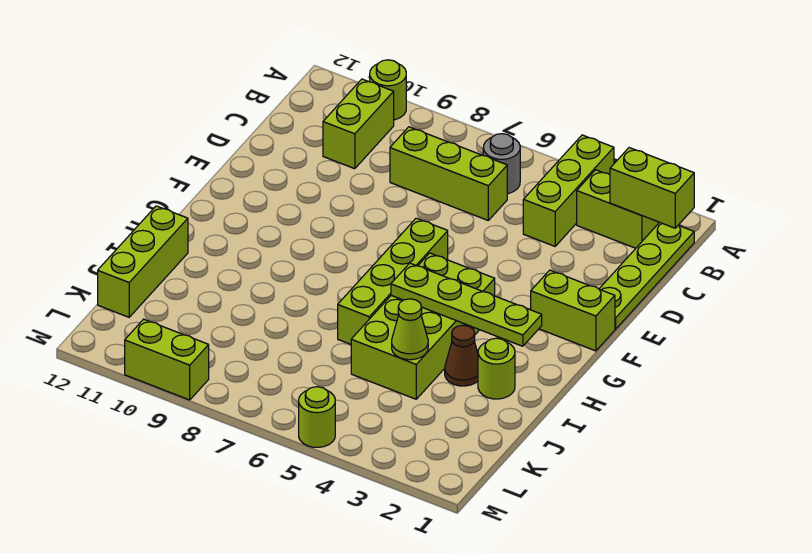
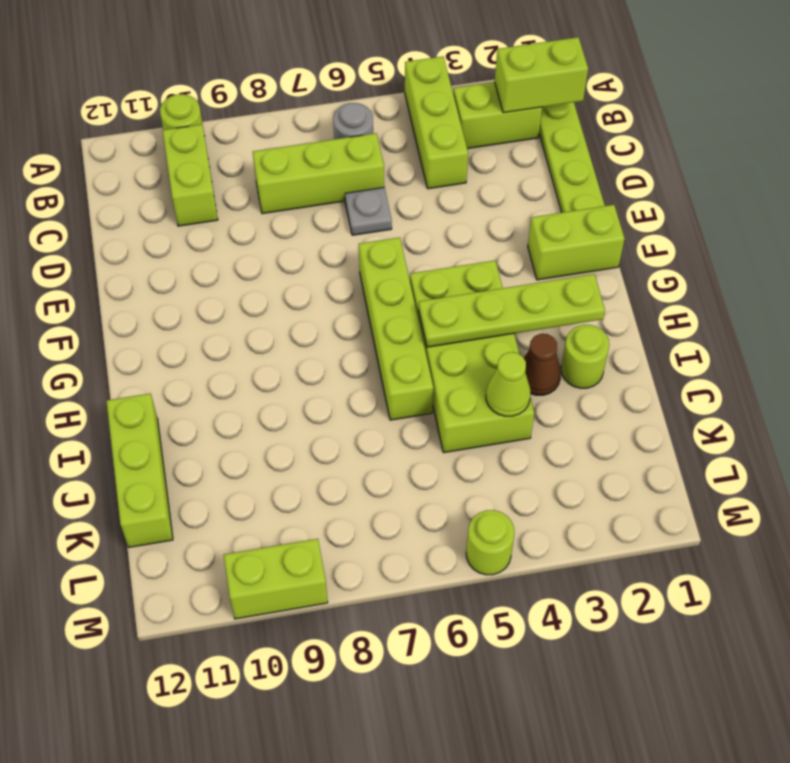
none -> grey plate D6 level 1

